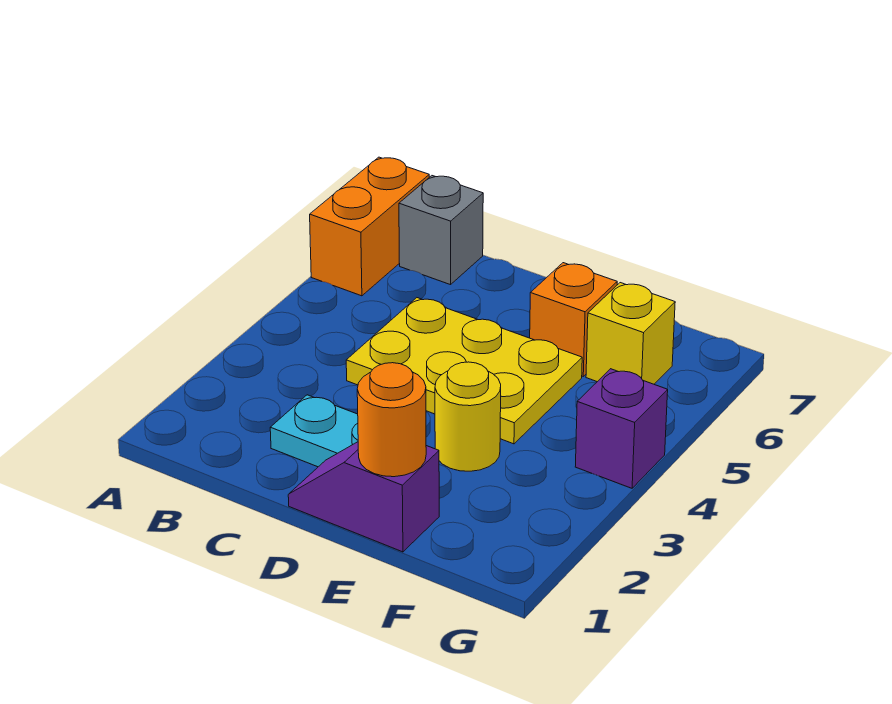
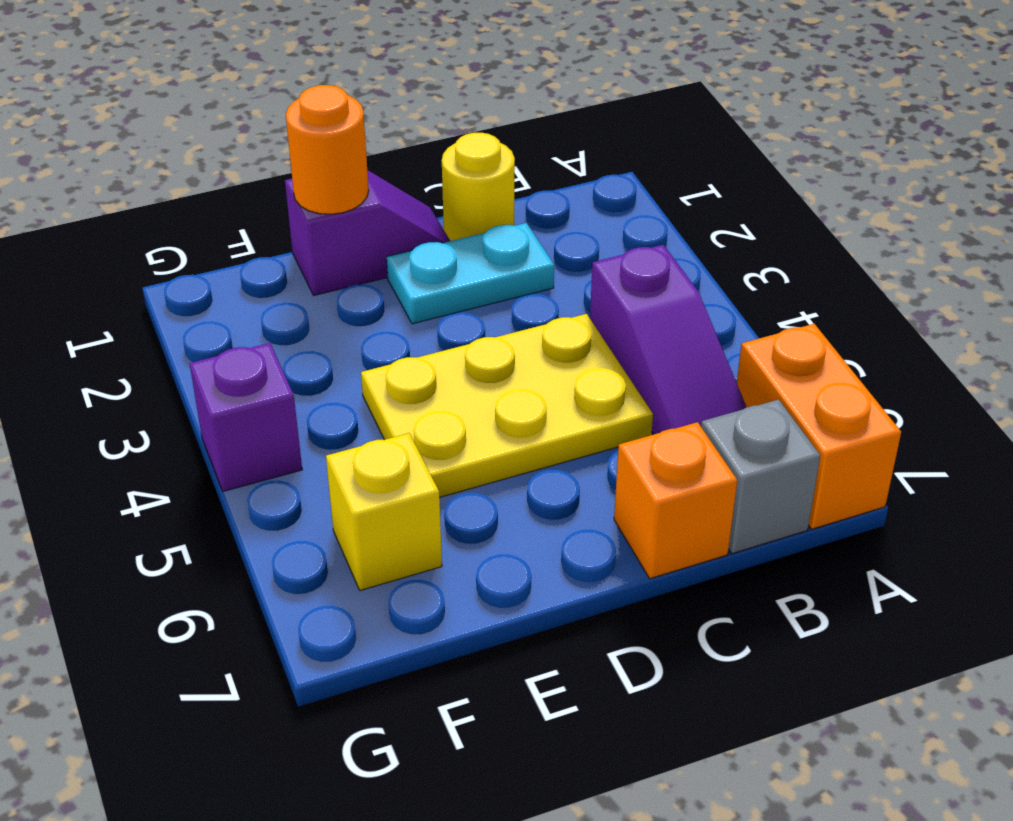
none -> purple slope B4:B6 level 1 top 4
yellow round brick E3 level 1 -> yellow round brick C1 level 1
orange brick E6 level 1 -> orange brick C7 level 1

